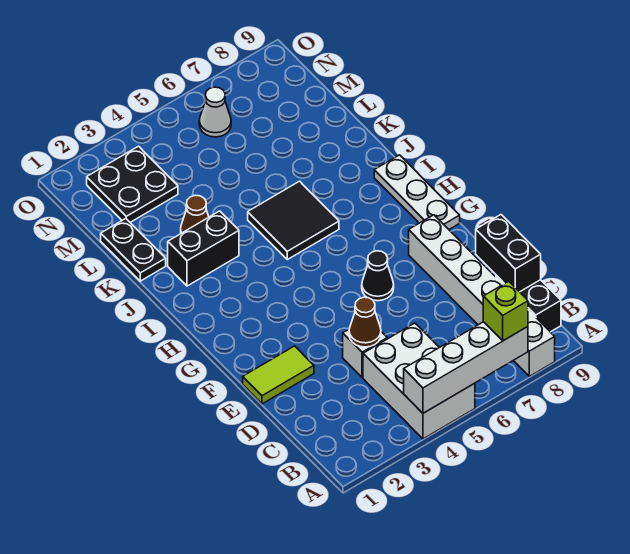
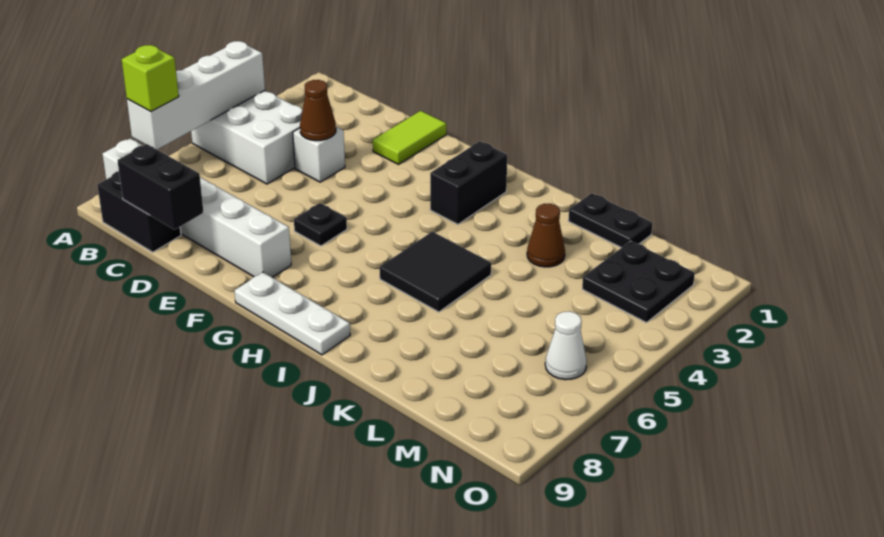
black cone F6 level 1 -> black plate F6 level 1
black brick J2:J3 level 1 -> black brick H2:H3 level 1

